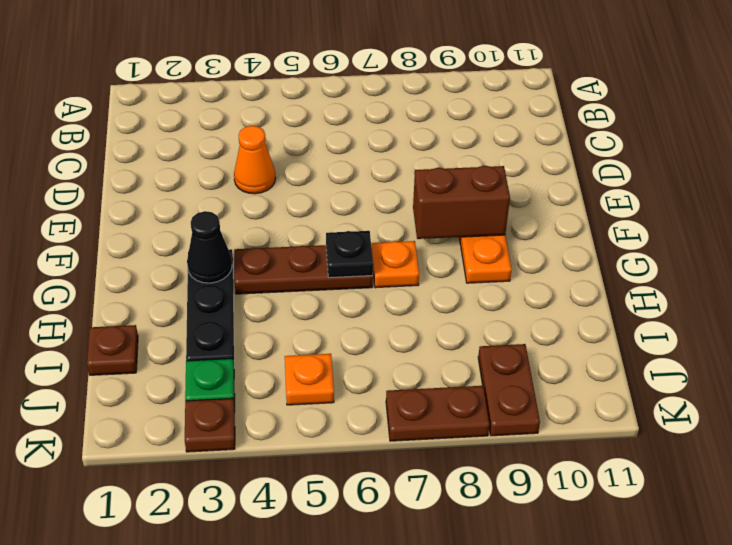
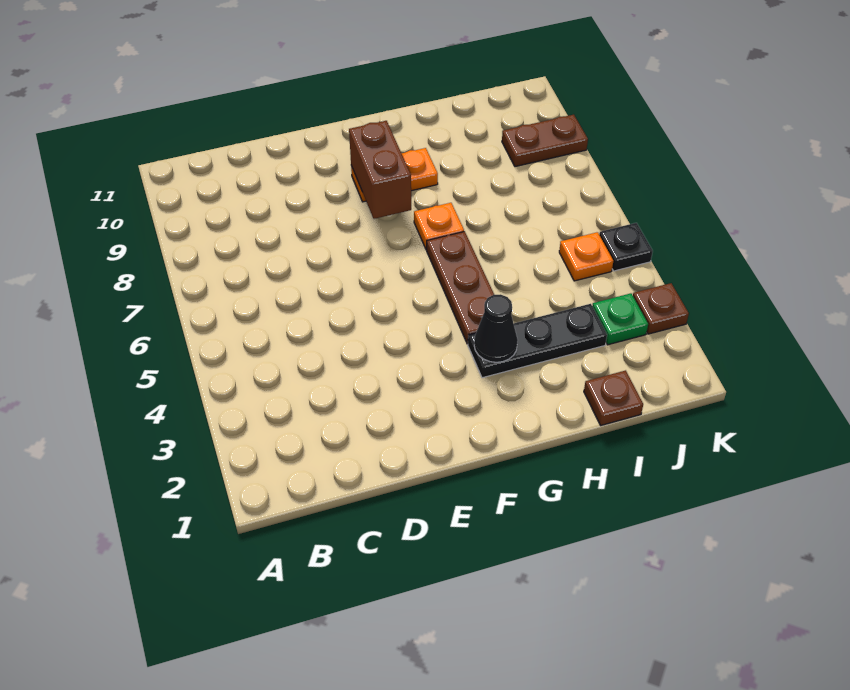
orange cone D4 level 1 -> none
black plate G6 level 2 -> black plate K5 level 1
brown plate K7:K8 level 1 -> none

